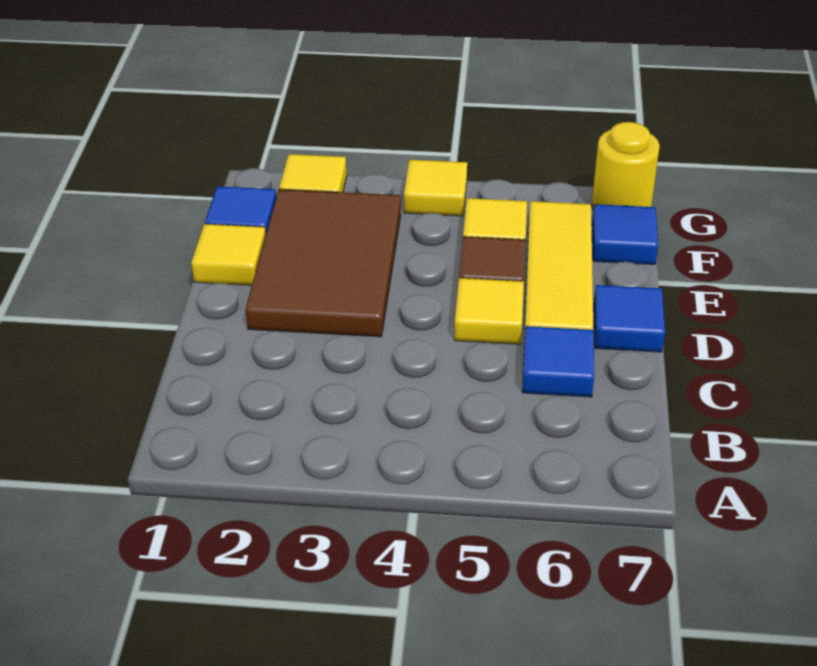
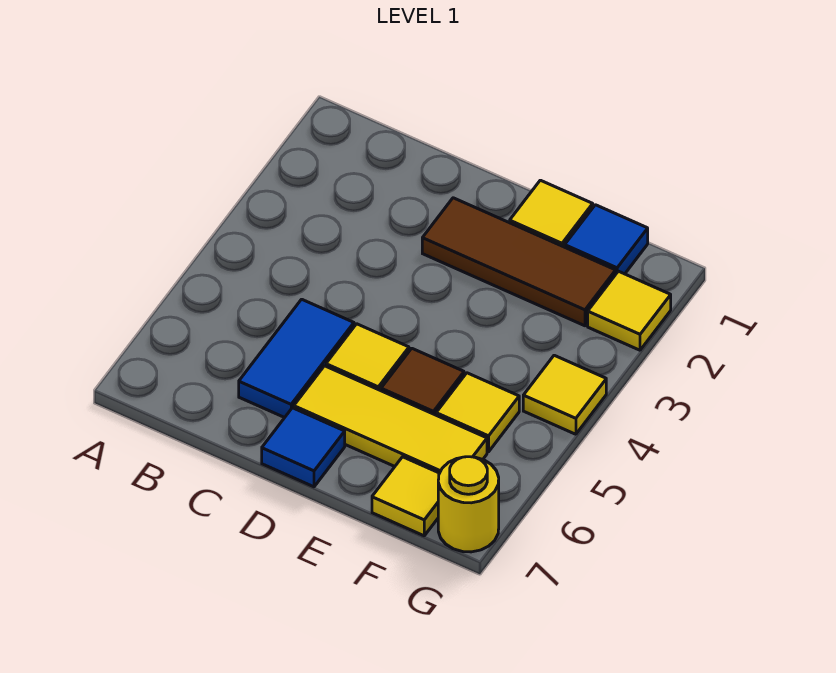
blue tile C6 level 1 -> blue tile C5:C6 level 1
brown tile D2:F3 level 1 -> brown tile D2:F2 level 1
blue tile F7 level 1 -> yellow tile F7 level 1

